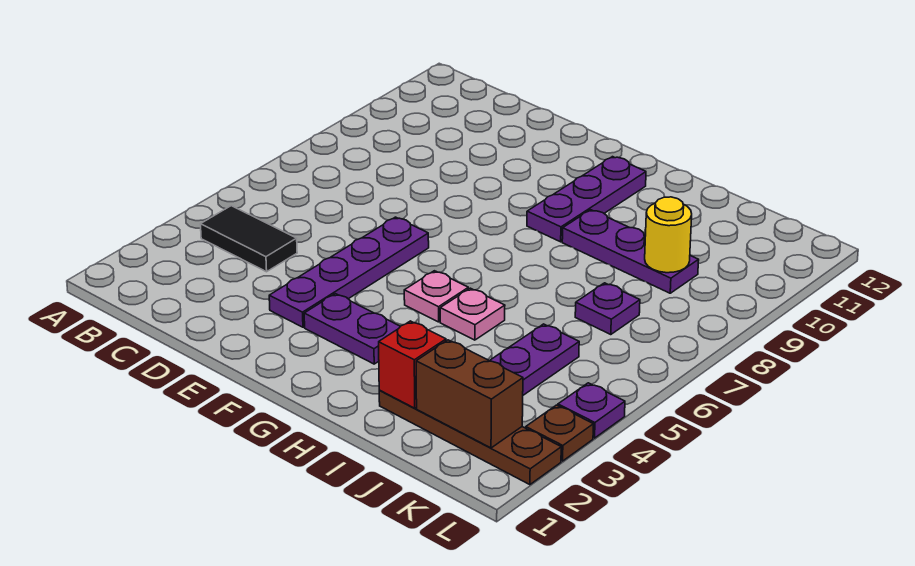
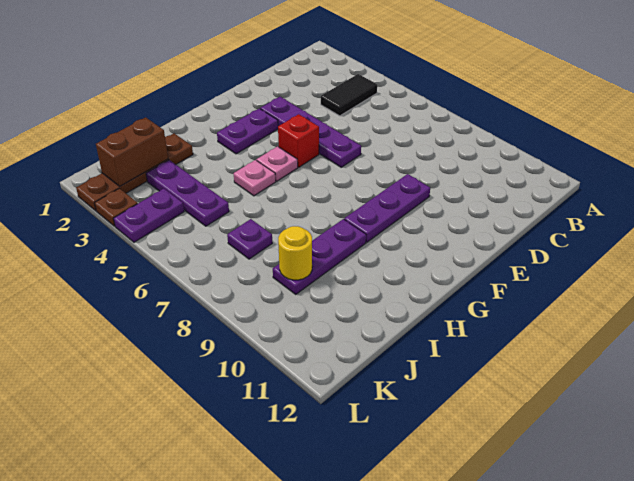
purple plate G9:G11 level 1 -> purple plate E9:G9 level 1
red brick I2 level 2 -> red brick F5 level 1
purple plate L4 level 1 -> purple plate K4:L4 level 1

